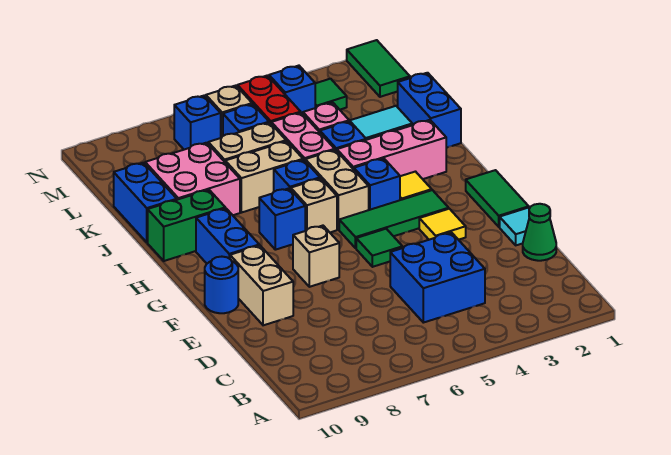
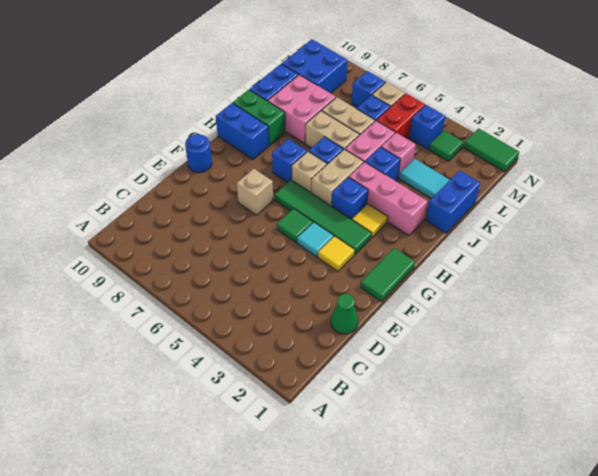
blue brick C4:D5 level 1 -> blue brick L9:M10 level 1
cyan tile E1 level 1 -> cyan tile F4 level 1
tan brick E9:F9 level 1 -> none
green tile G3:G5 level 1 -> green tile G3:G6 level 1
blue brick G9:H9 level 1 -> blue brick H9:H10 level 1
green tile M1:N1 level 1 -> green tile N1:N2 level 1

